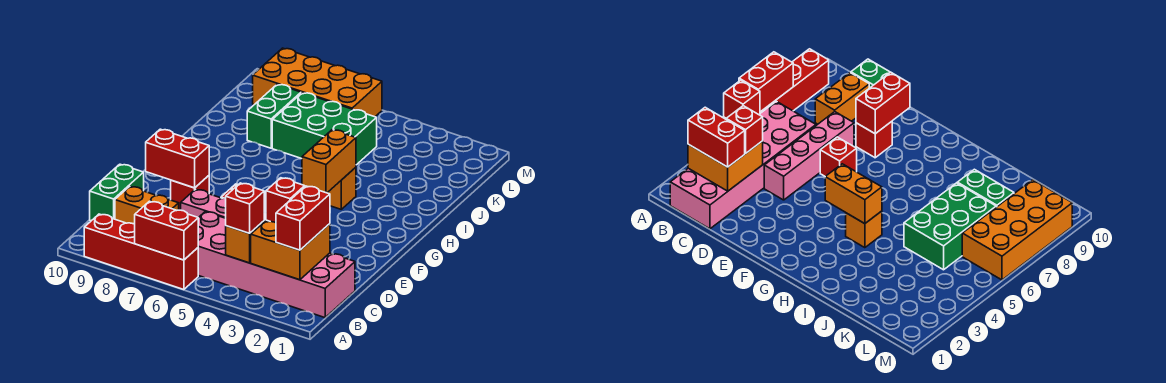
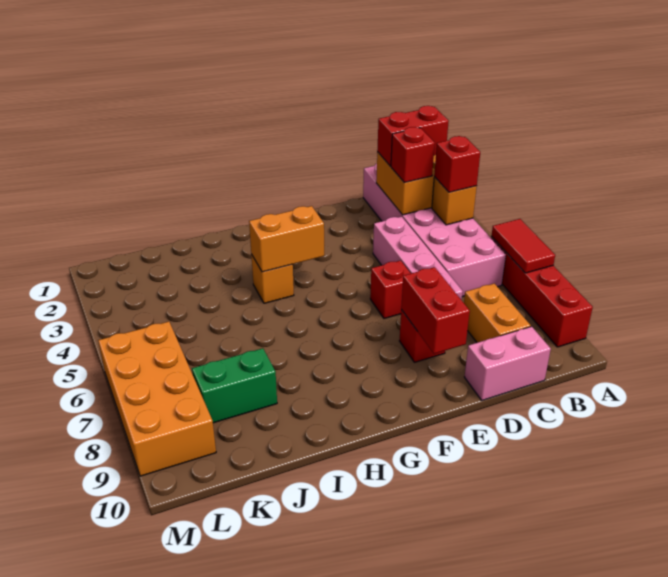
red brick A6:A7 level 2 -> red tile A6:A7 level 2
green brick C10:D10 level 1 -> pink brick C10:D10 level 1
green brick J5:K7 level 1 -> none

